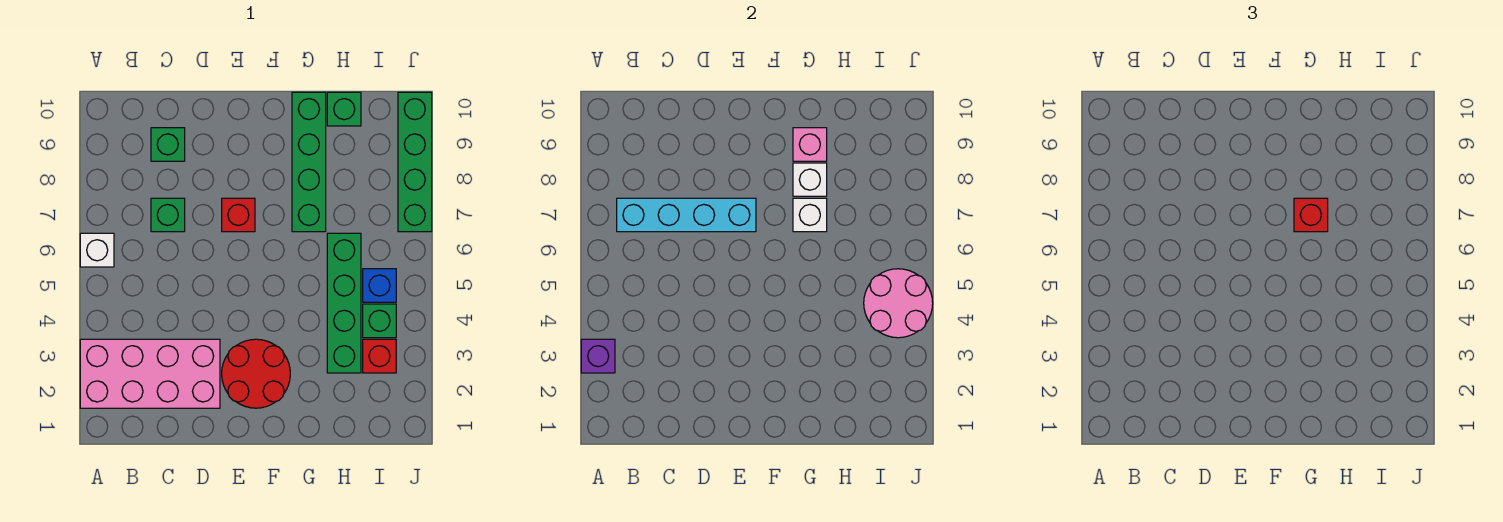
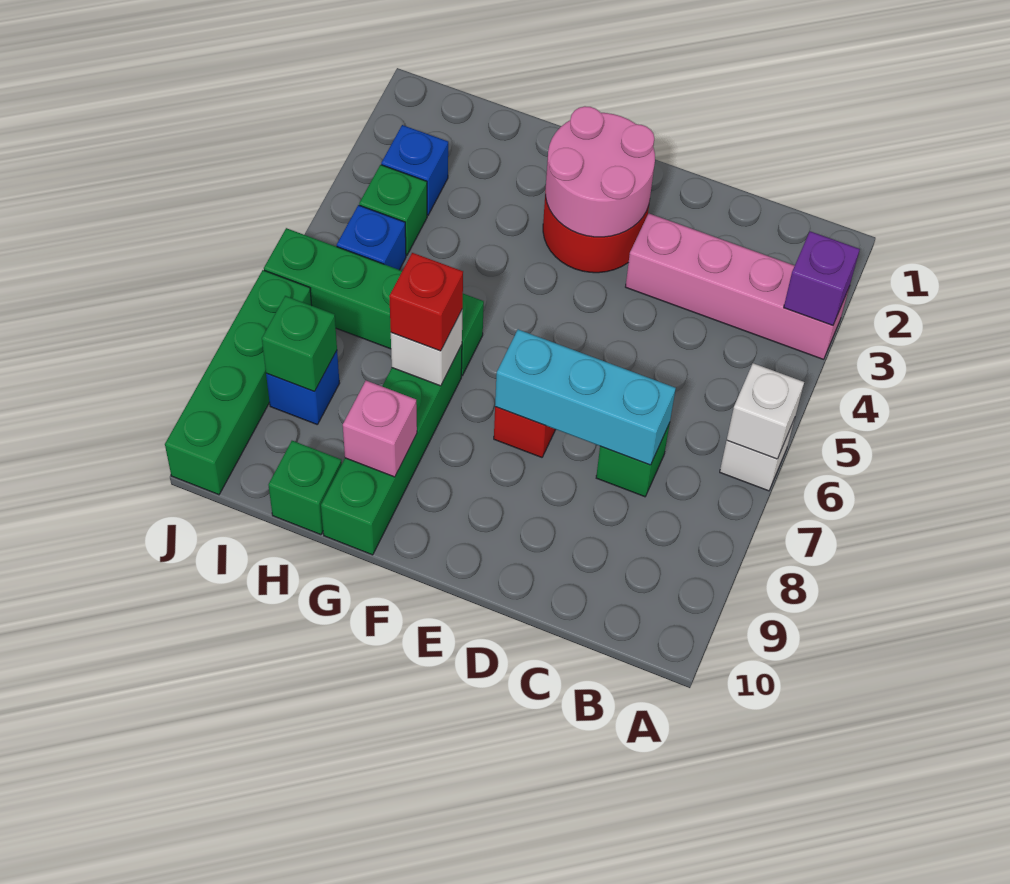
pink brick A2:D3 level 1 -> pink brick A3:D3 level 1
cyan brick B7:E7 level 2 -> cyan brick C7:E7 level 2
green brick C9 level 1 -> green brick I8 level 2
white brick G8 level 2 -> white brick A6 level 2
green brick H3:H6 level 1 -> green brick G6:J6 level 1
red brick I3 level 1 -> blue brick I3 level 1
pink round brick I4:J5 level 2 -> pink round brick E2:F3 level 2
none -> blue brick I8 level 1

